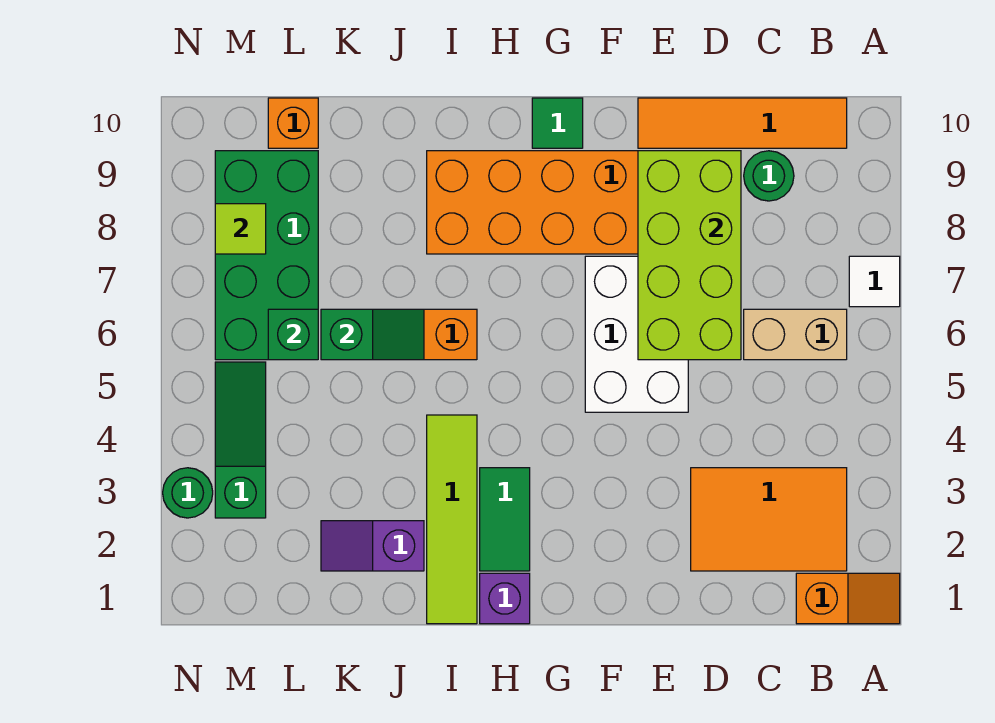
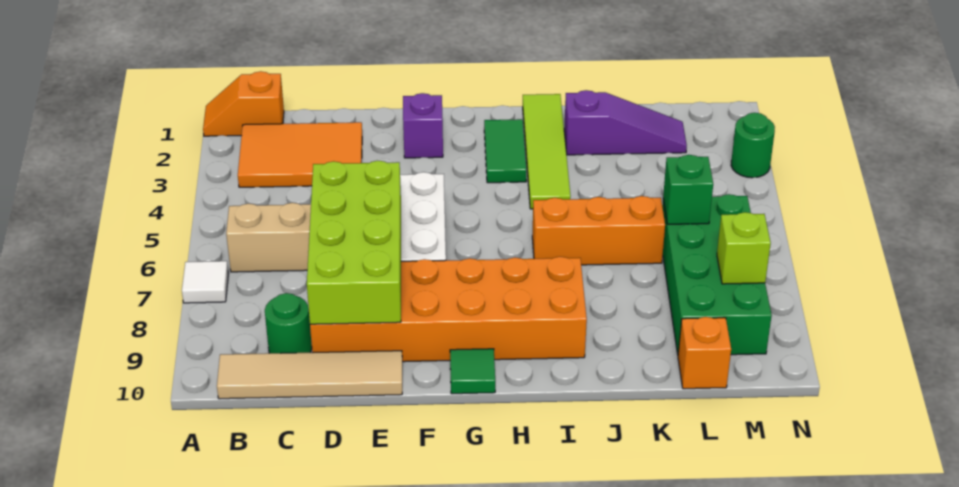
orange tile B10:E10 level 1 -> tan tile B10:E10 level 1
purple brick H1 level 1 -> purple brick F2 level 1
purple slope J2:K2 level 1 top J -> purple slope J2:L2 level 1 top J
green slope J6:K6 level 2 top K -> none
green slope M3:M5 level 1 top 3 -> none
lime tile M8 level 2 -> lime brick M8 level 2

